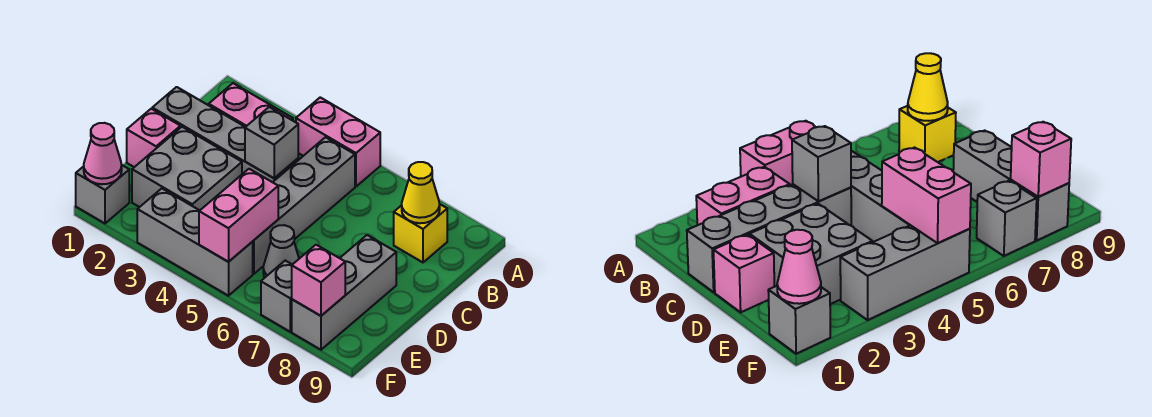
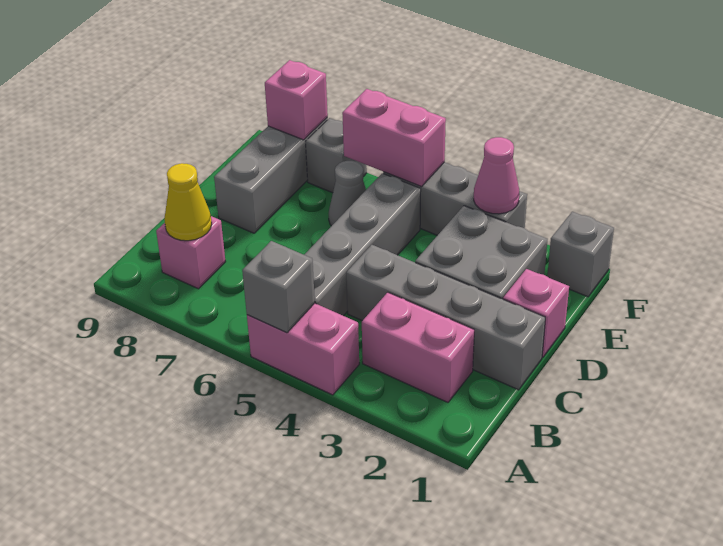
yellow brick B8 level 1 -> pink brick B8 level 1
grey brick C4 level 2 -> grey brick A5 level 2
pink brick E5:F5 level 2 -> pink brick F5:F6 level 2
pink cone F1 level 2 -> pink cone F3 level 2

